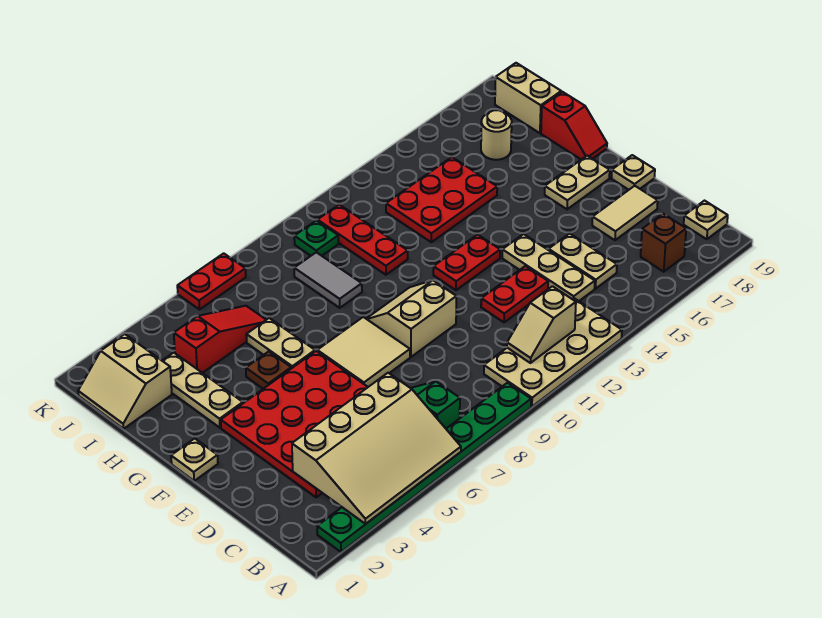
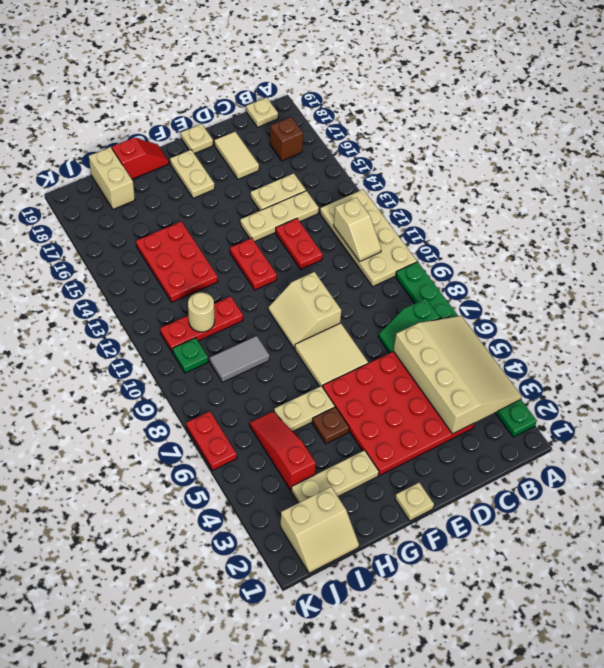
tan round brick I17 level 1 -> tan round brick I11 level 2
tan brick I19:J19 level 1 -> tan brick I18:I19 level 1

